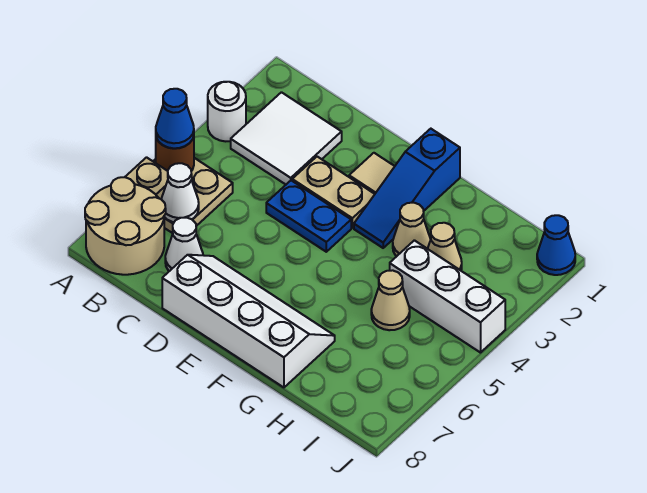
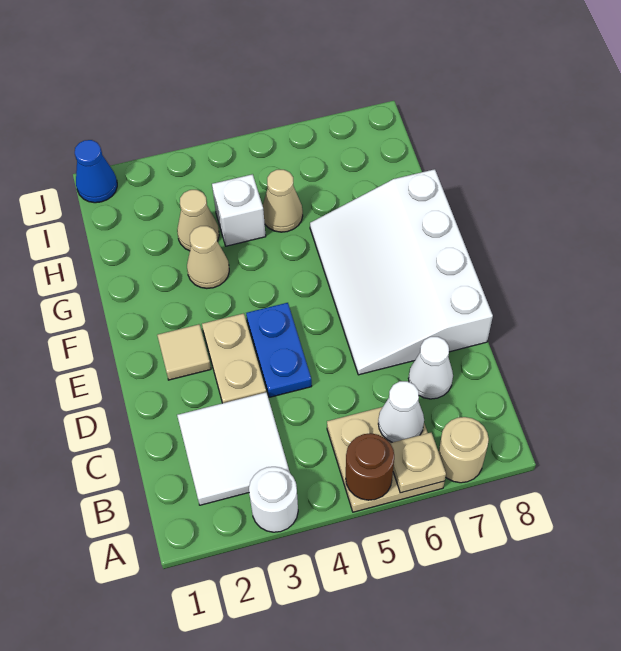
blue cone A5 level 3 -> none
tan round brick A7:B8 level 1 -> tan round brick A7 level 1
white slope D7:G8 level 1 top 8 -> white slope D6:G8 level 1 top 8
blue slope F1:F3 level 1 top 1 -> none
white brick H4:J4 level 1 -> white brick H4 level 1

